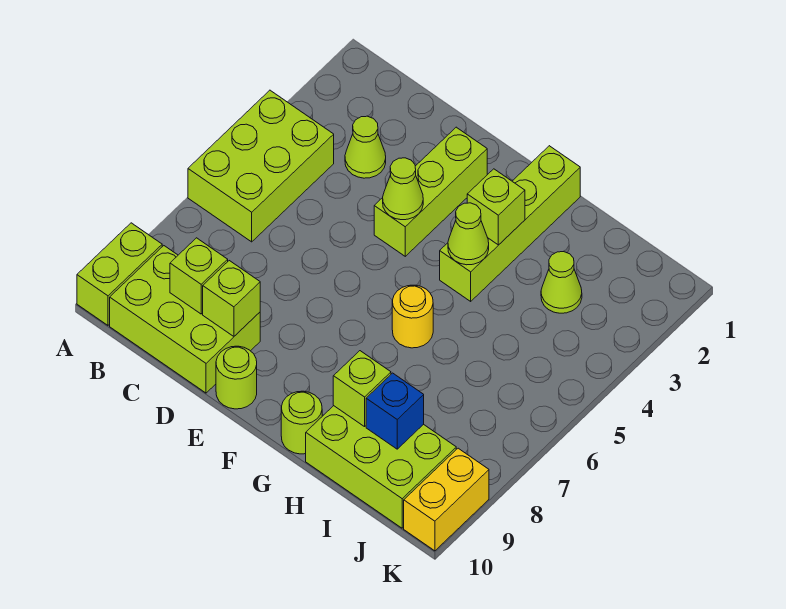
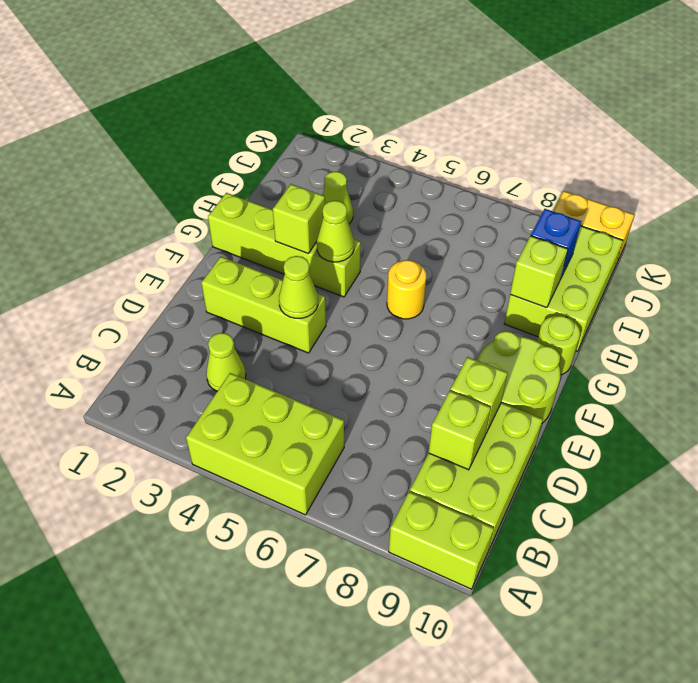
lime round brick E10 level 1 -> lime round brick E9:F10 level 1

